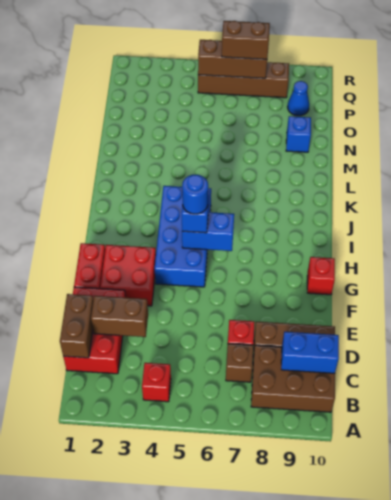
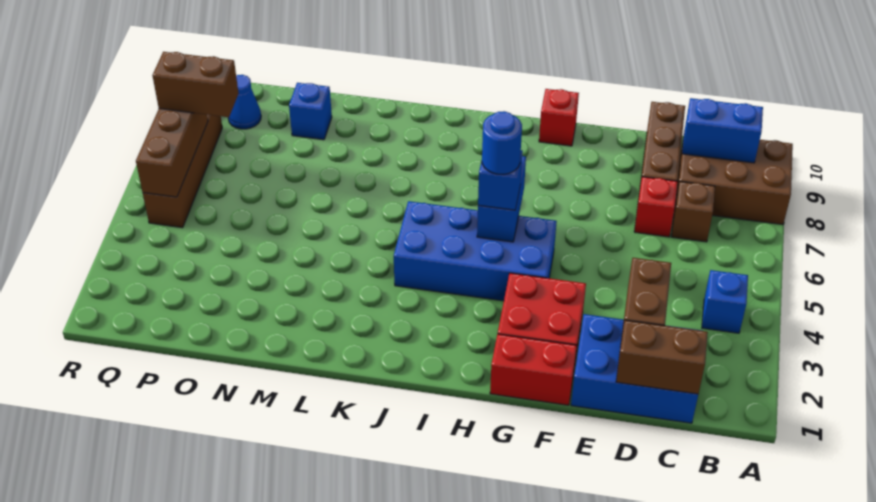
red brick B4 level 1 -> blue brick B4 level 1
brown brick B8:C10 level 1 -> brown brick A8:C9 level 1
red brick C1:E2 level 1 -> blue brick C1:E2 level 1
blue brick C9:C10 level 2 -> blue brick B9:C9 level 2
brown brick Q6:Q7 level 3 -> brown brick P7:Q7 level 3

